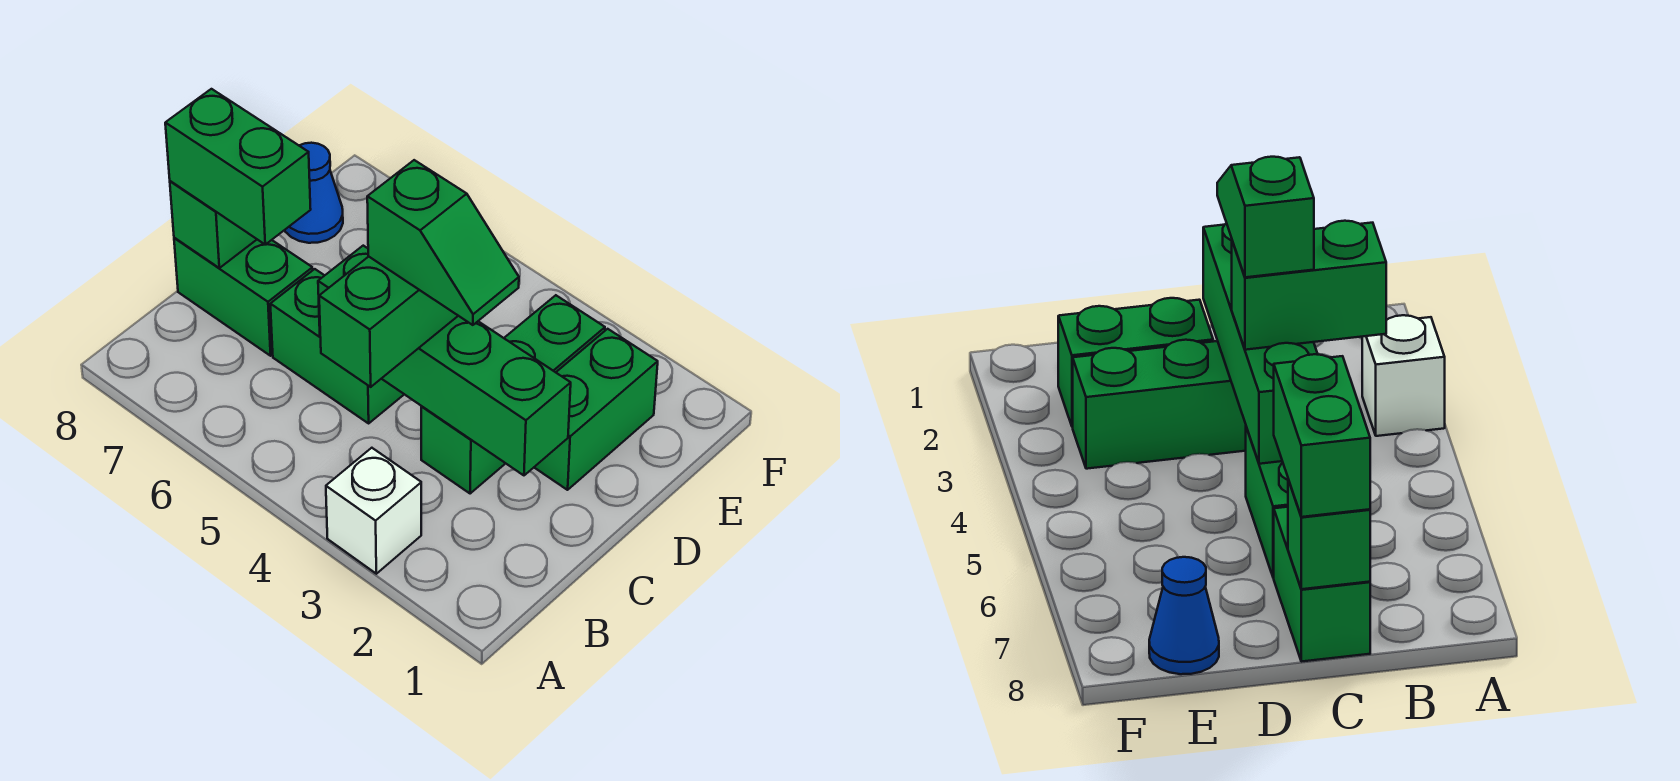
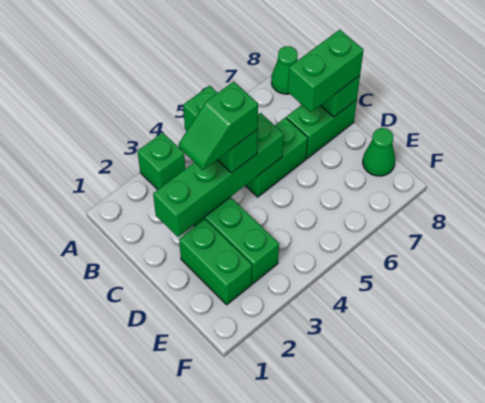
white brick A3 level 1 -> green brick A3 level 1
none -> green cone A8 level 1
blue cone E8 level 1 -> green cone E8 level 1

